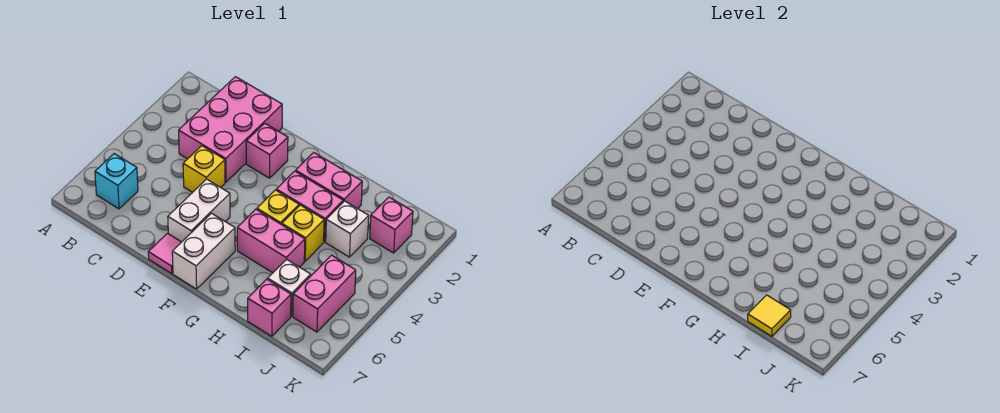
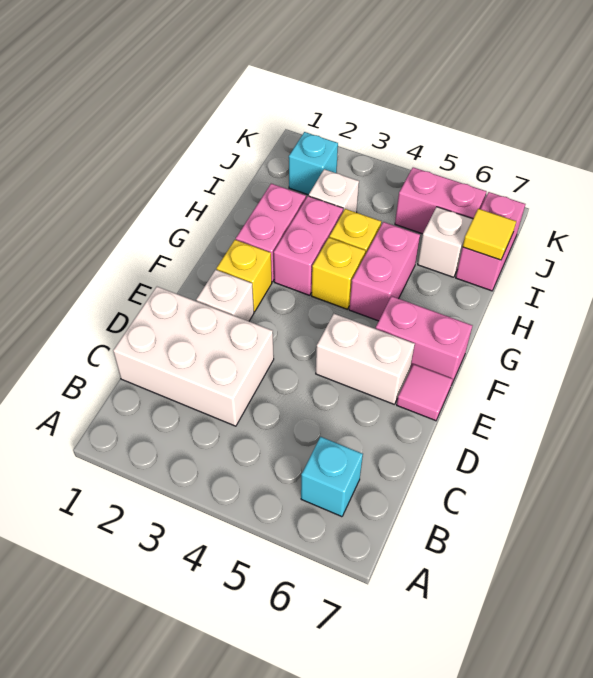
pink brick C1:D3 level 1 -> white brick C1:D3 level 1
yellow brick D4 level 1 -> yellow brick F2 level 1
pink brick E2 level 1 -> white brick E2 level 1
white brick F6:F7 level 1 -> pink brick F6:F7 level 1
pink brick I7 level 1 -> pink brick I7:J7 level 1
pink brick J2 level 1 -> cyan brick J2 level 1

